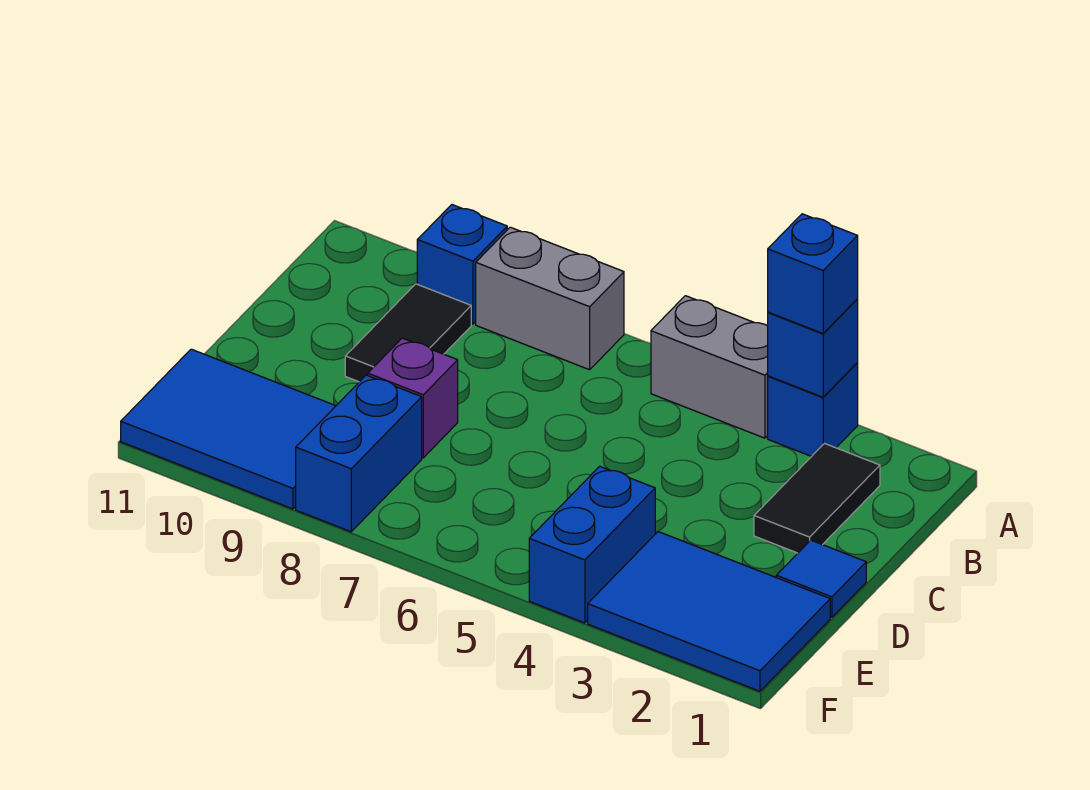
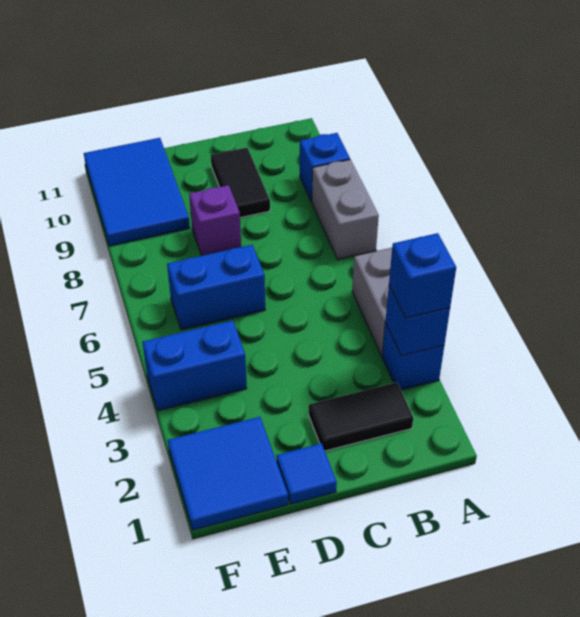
black tile B9:C9 level 1 -> black tile C9:C10 level 1
blue tile E1:F3 level 1 -> blue tile E1:F2 level 1
blue brick E8:F8 level 1 -> blue brick D6:E6 level 1

